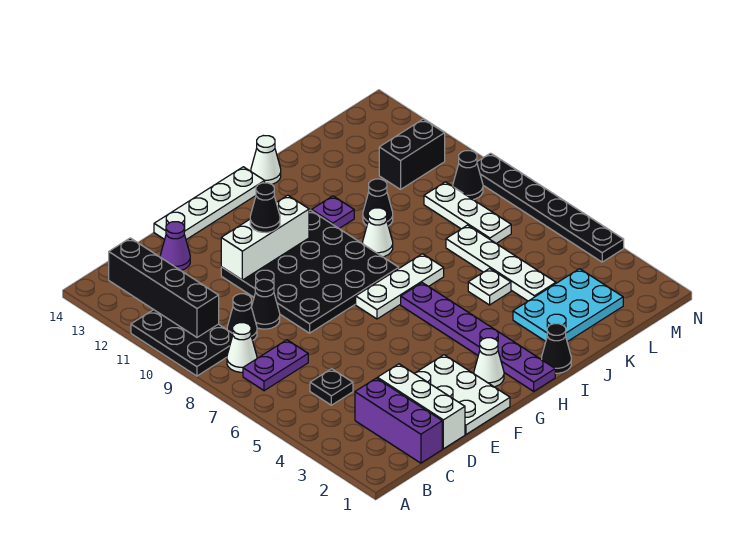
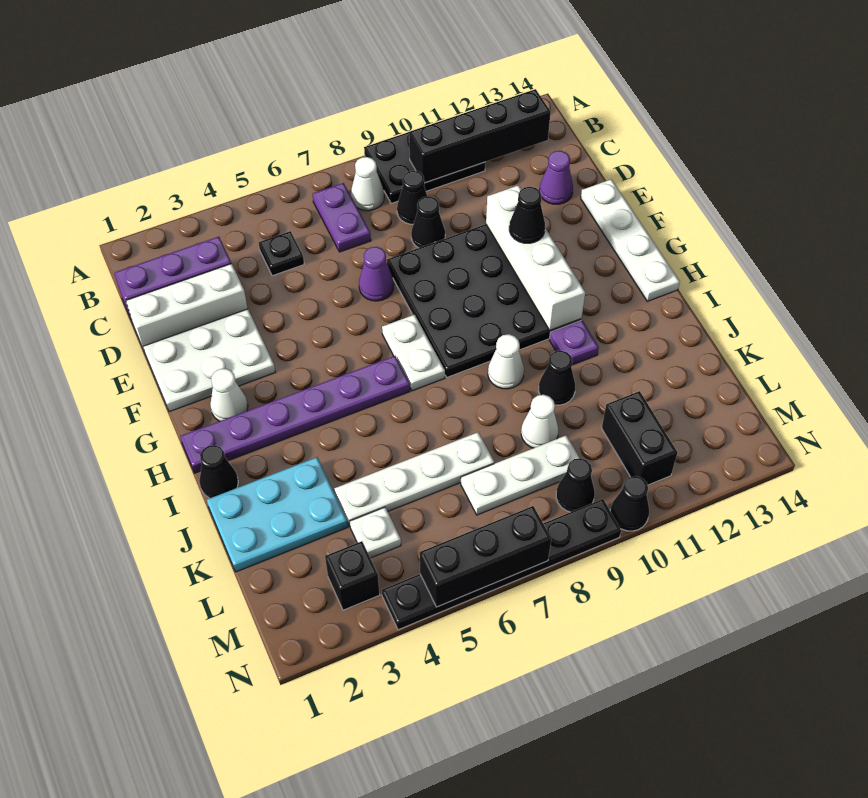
none -> purple cone E7 level 1
white brick E11:G11 level 2 -> white brick E11:H11 level 2
white plate G7:I7 level 1 -> white plate G7:H7 level 1
white cone I14 level 1 -> white cone K9 level 1
cyan plate J2:L3 level 1 -> cyan plate J1:K3 level 1
white plate J5 level 1 -> white plate L4 level 1
none -> black brick M3 level 1
none -> black brick N5:N7 level 2
none -> black cone N10 level 1

